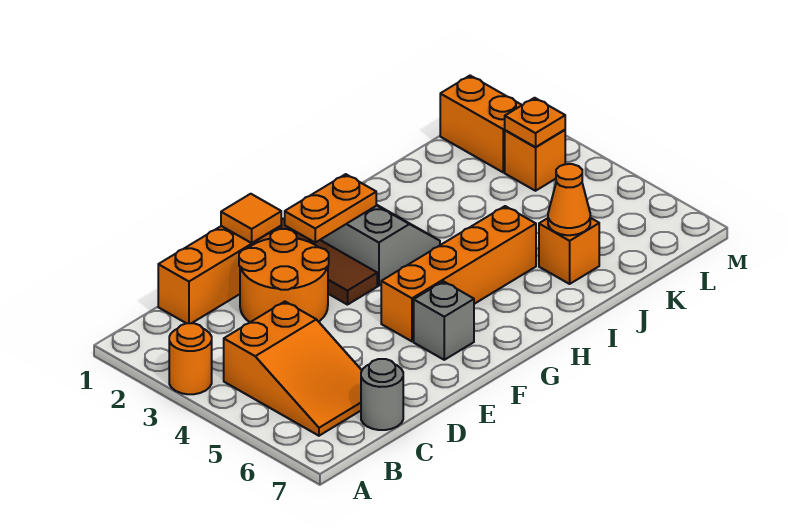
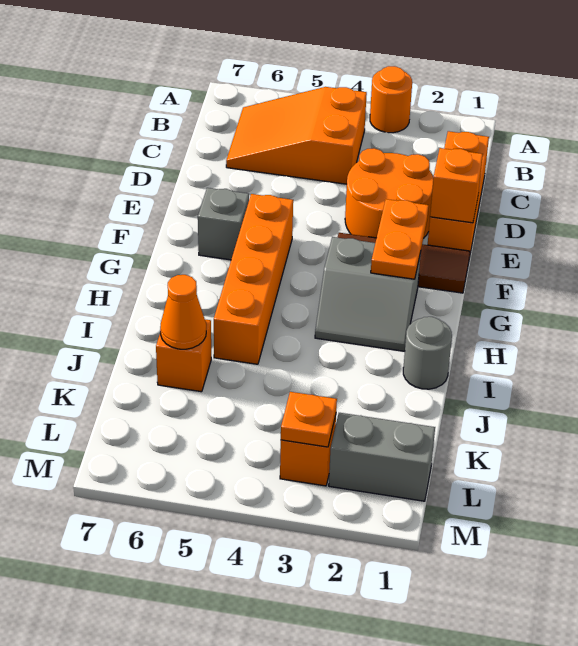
grey round brick C7 level 1 -> grey round brick I1 level 1
orange tile E1 level 2 -> orange brick E1 level 2
orange brick L1:L2 level 1 -> grey brick L1:L2 level 1

